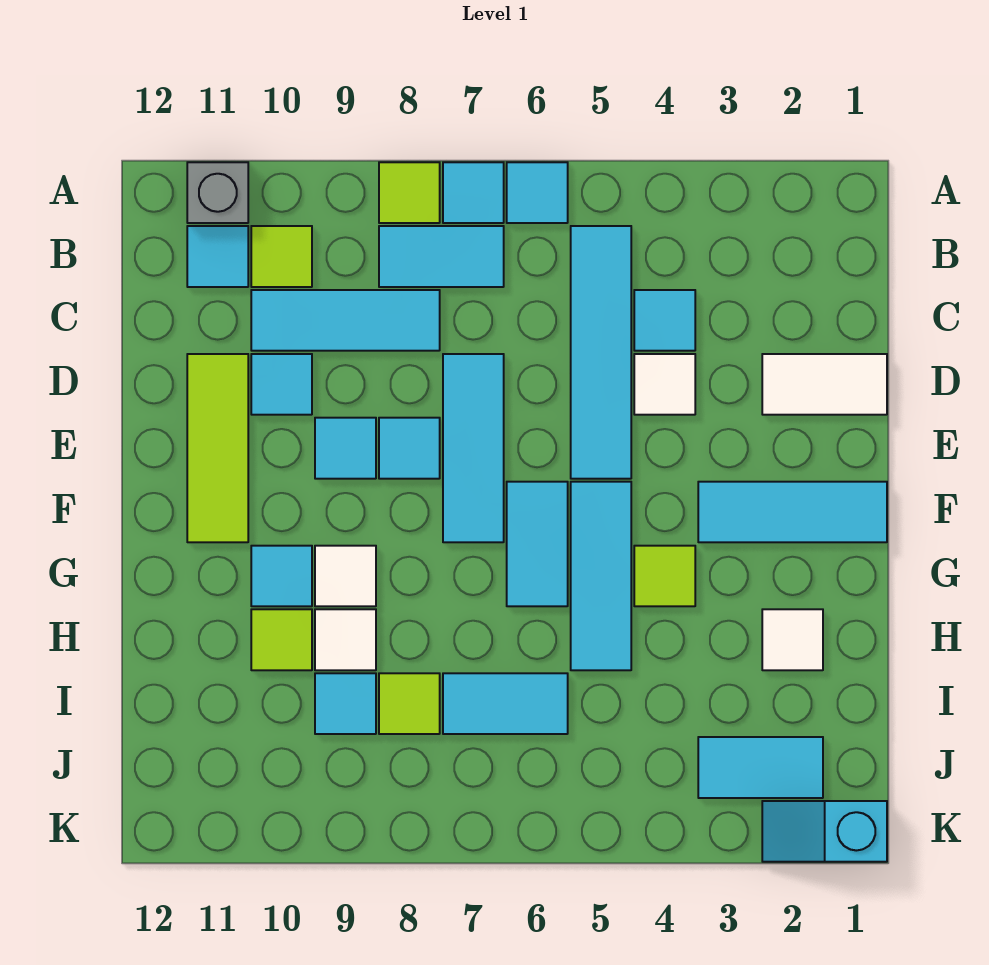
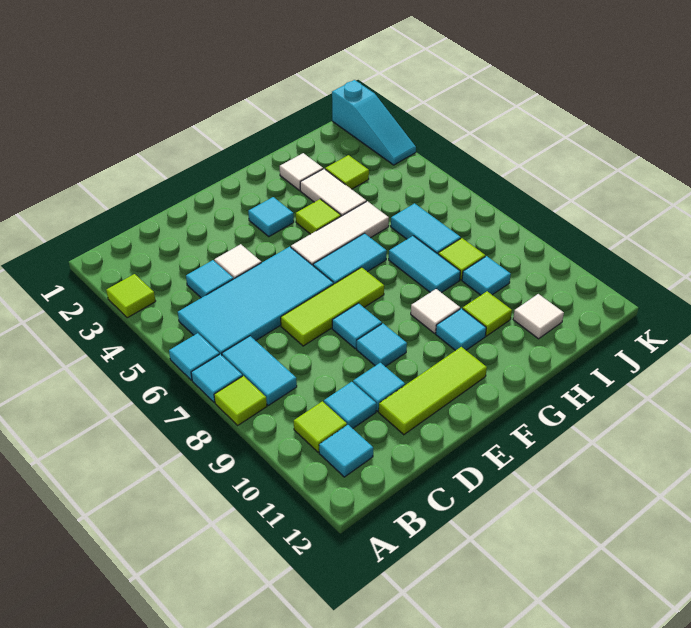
none -> lime tile A3 level 1
grey brick A11 level 1 -> none
cyan tile B5:E5 level 1 -> cyan tile B5:E6 level 1
cyan tile C8:C10 level 1 -> cyan tile C10 level 1
white tile D1:D2 level 1 -> white tile H3:H4 level 1
cyan tile D7:F7 level 1 -> lime tile D7:F7 level 1
cyan tile F1:F3 level 1 -> cyan tile F3 level 1
cyan tile F5:H5 level 1 -> white tile F5:H5 level 1
white tile H9 level 1 -> white tile I11 level 1
none -> lime tile I3 level 1
cyan tile J2:J3 level 1 -> cyan tile H7:H8 level 1
cyan slope K1:K2 level 1 top 1 -> cyan slope K1:K3 level 1 top 1

